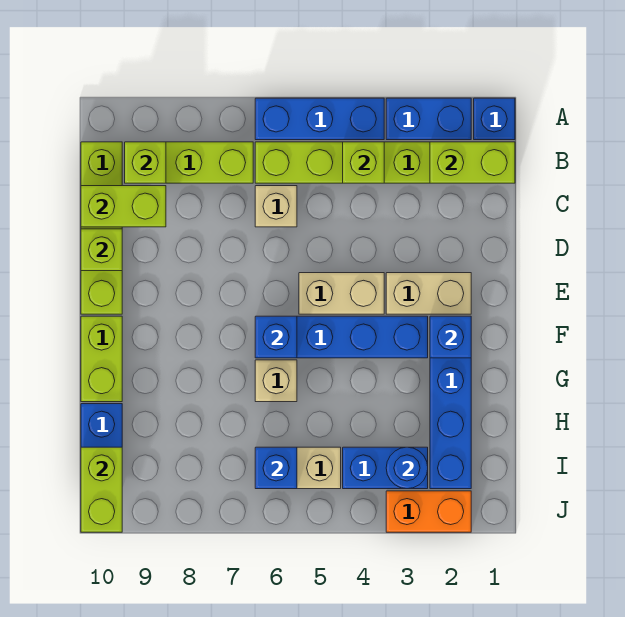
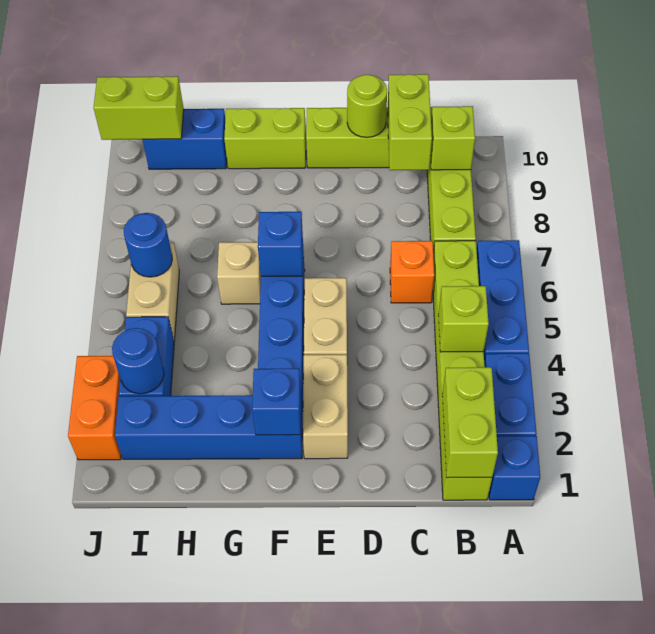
tan brick C6 level 1 -> orange brick C6 level 1
lime brick D10 level 2 -> lime round brick D10 level 2
blue brick I6 level 2 -> blue round brick I6 level 2

